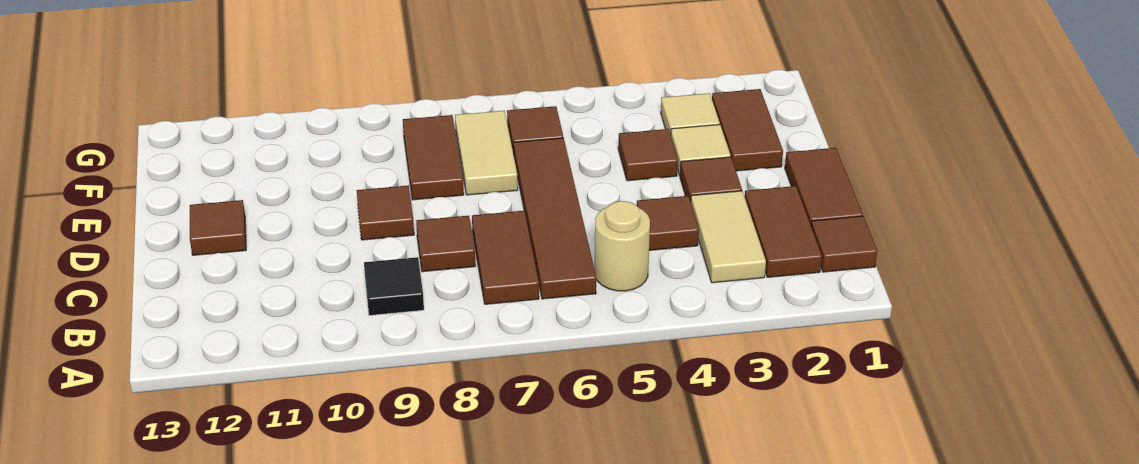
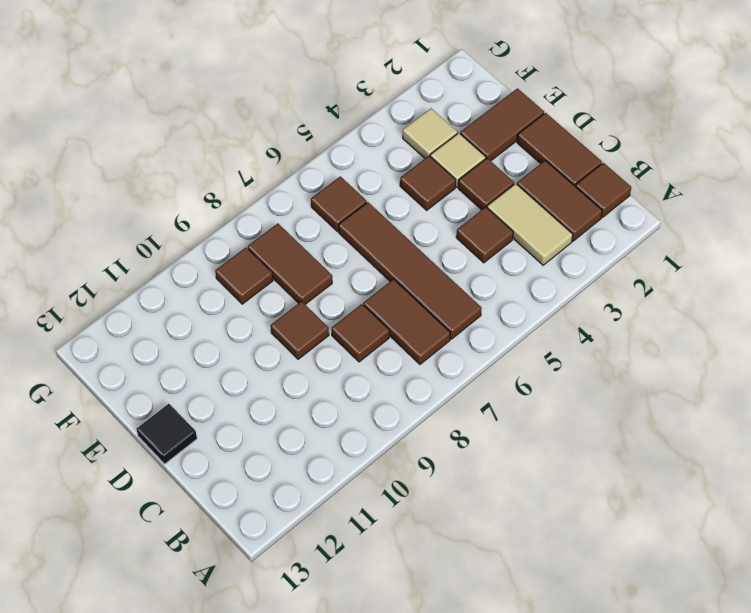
tan round brick B5 level 1 -> none
black tile B9 level 1 -> black tile D13 level 1
brown tile D12 level 1 -> brown tile F9 level 1
brown tile E2:F2 level 1 -> brown tile E1:E2 level 1
tan tile E7:F7 level 1 -> none

